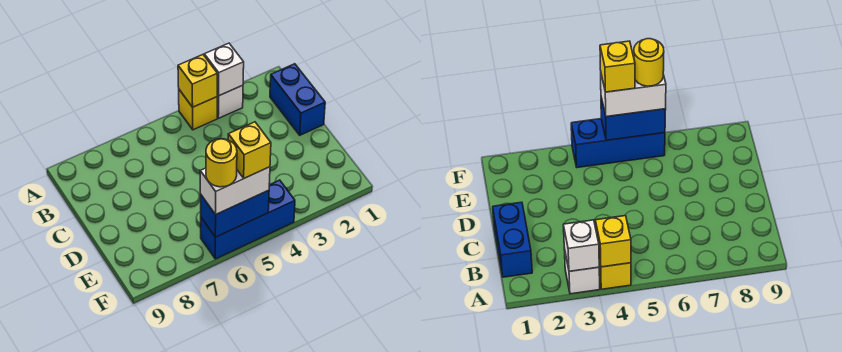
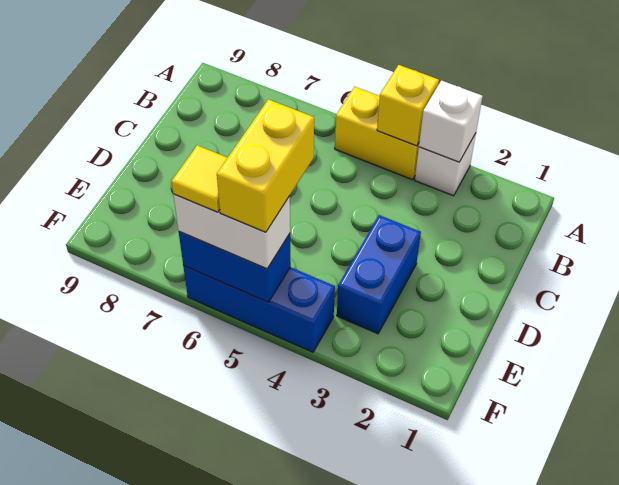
yellow brick A4 level 1 -> yellow brick A4:A5 level 1
blue brick B1:C1 level 1 -> blue brick D3:E3 level 1
yellow brick F5 level 4 -> yellow brick E5:F5 level 4
yellow round brick F6 level 4 -> yellow tile F6 level 4

